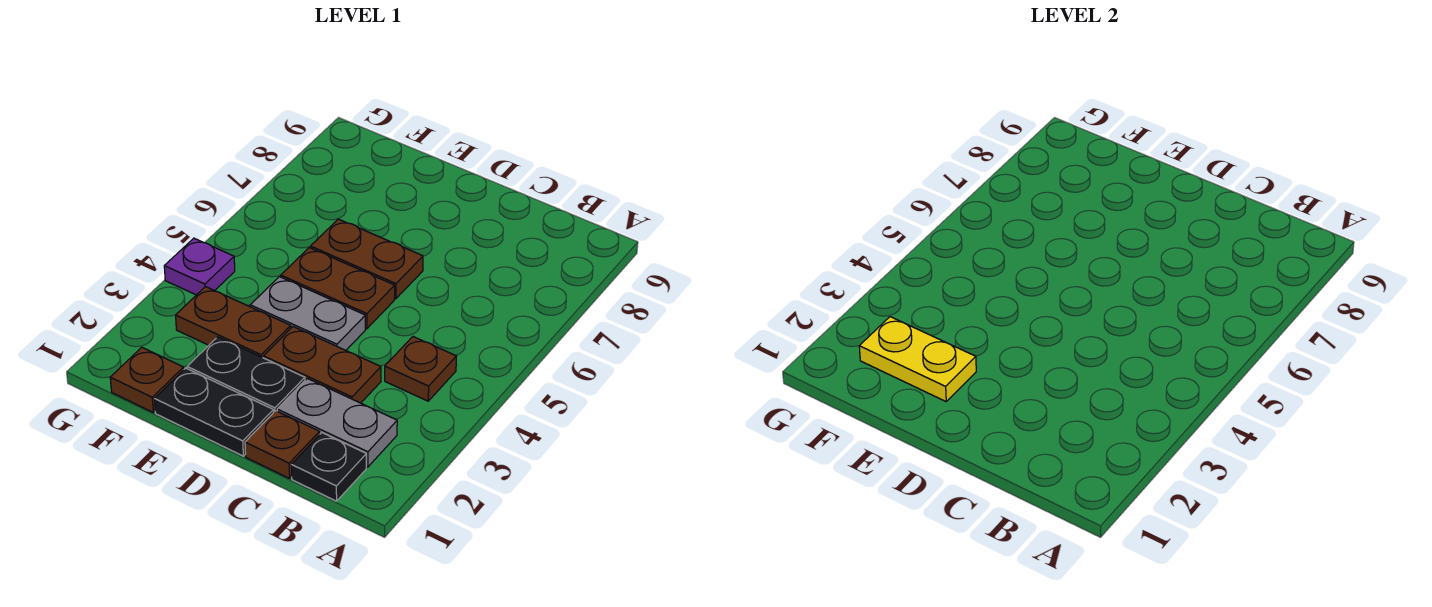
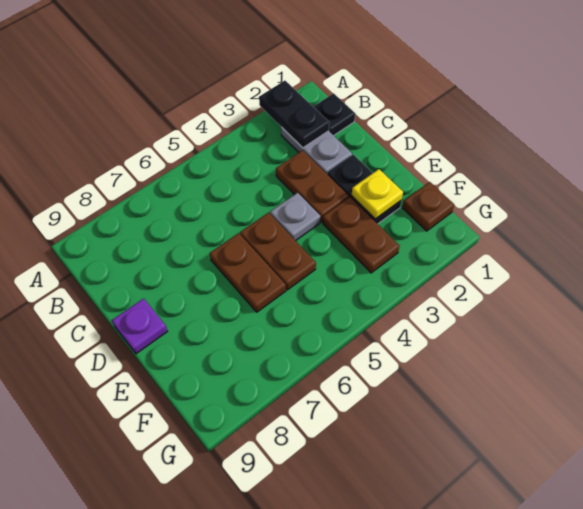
brown plate B4 level 1 -> none
brown plate C1 level 1 -> none
black plate D1:E1 level 1 -> black plate A2:B2 level 2
grey plate D4:E4 level 1 -> grey plate D4 level 1
yellow plate E2:F2 level 2 -> yellow plate E2 level 2
purple plate G4 level 1 -> purple plate D9 level 1

